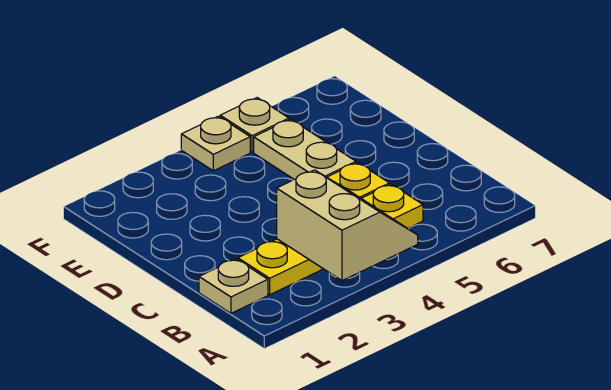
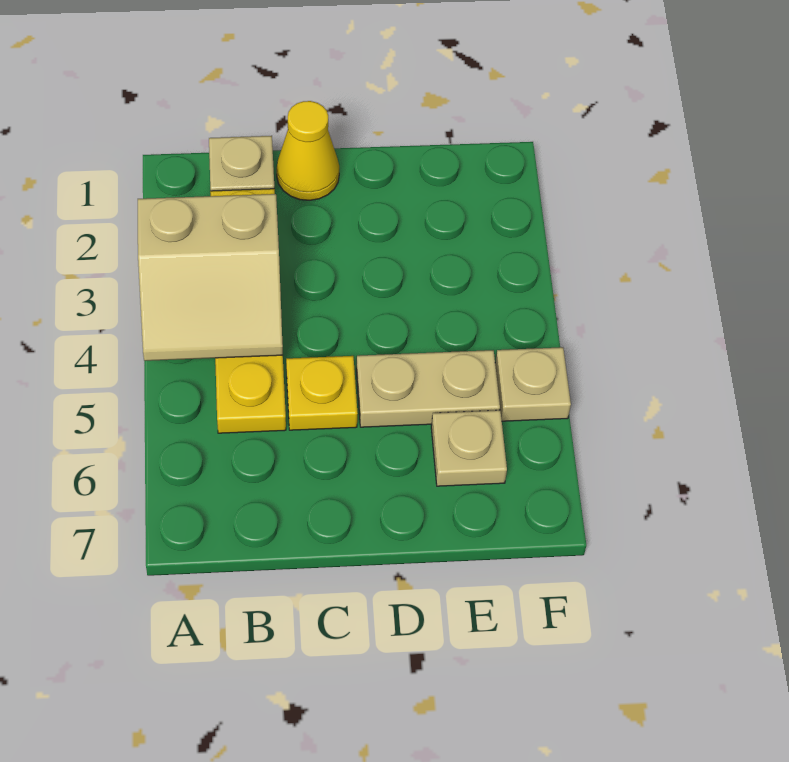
none -> yellow cone C1 level 1
tan plate F4 level 1 -> tan plate E6 level 1

